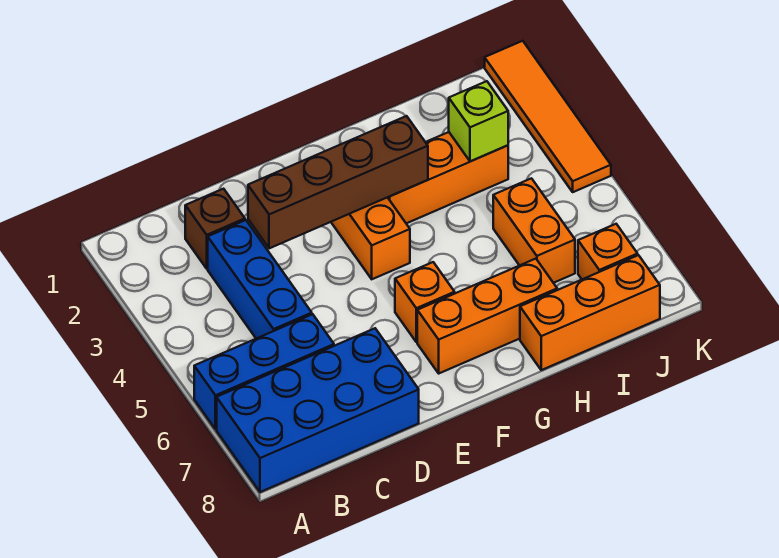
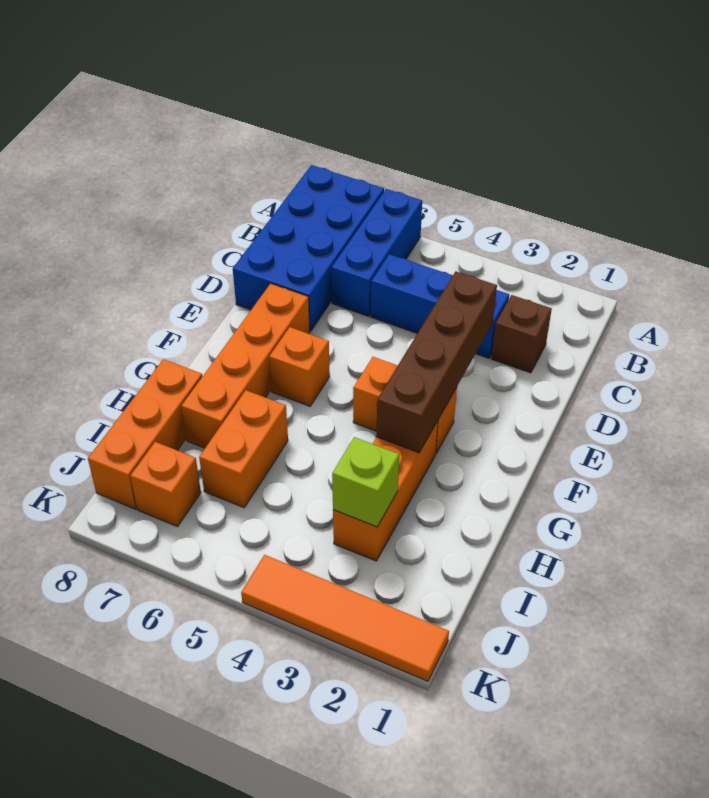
orange brick F7:H7 level 1 -> orange brick E7:H7 level 1
orange brick I5:I6 level 1 -> orange brick H6:I6 level 1

